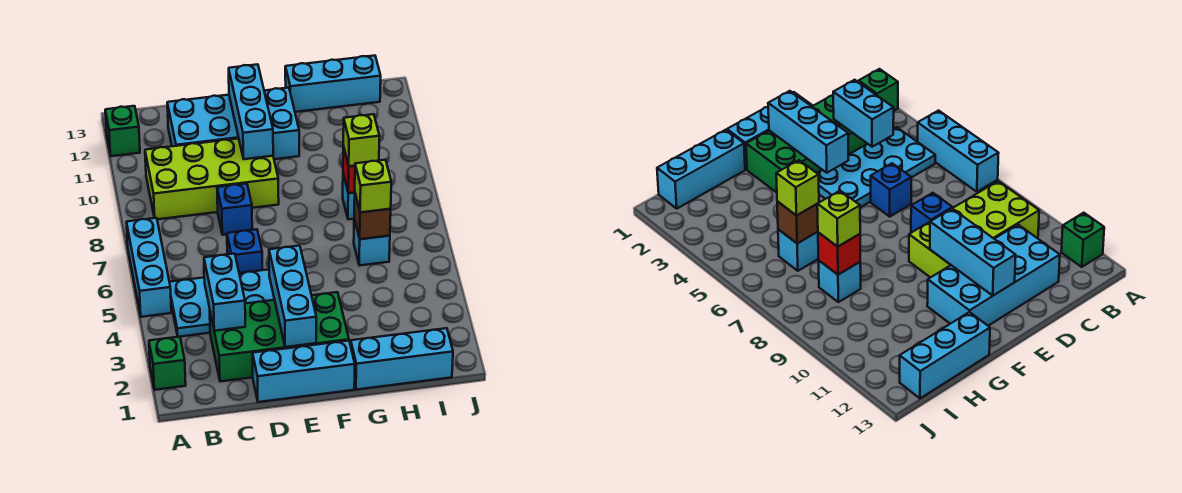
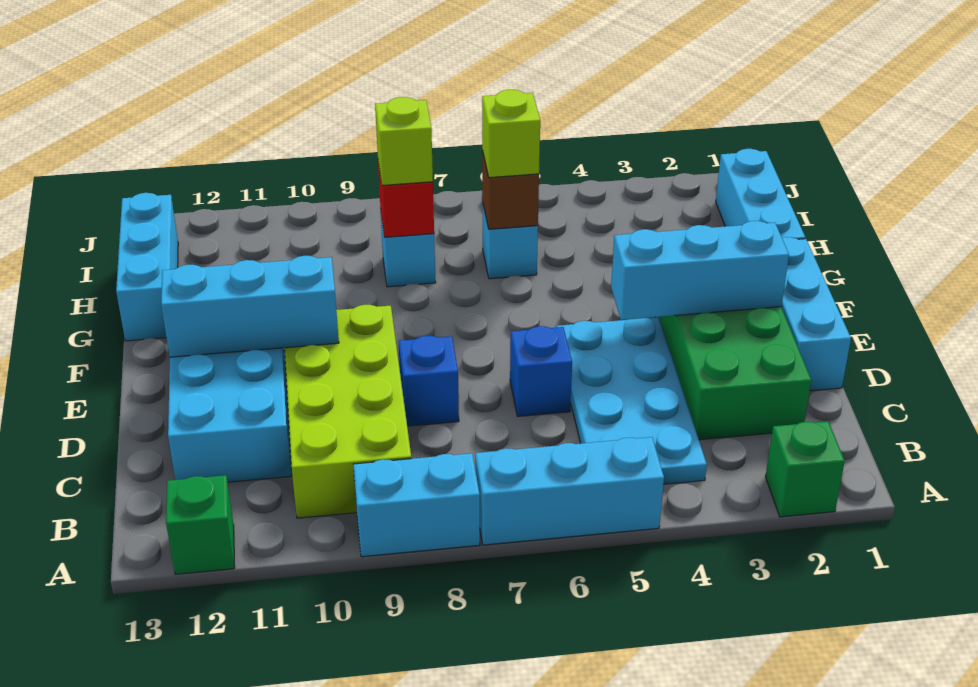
cyan brick C3:C4 level 2 -> cyan brick A8:A9 level 1

